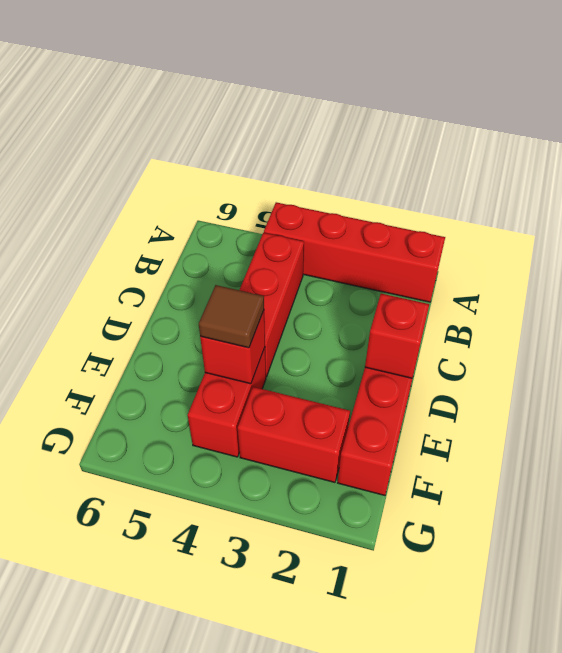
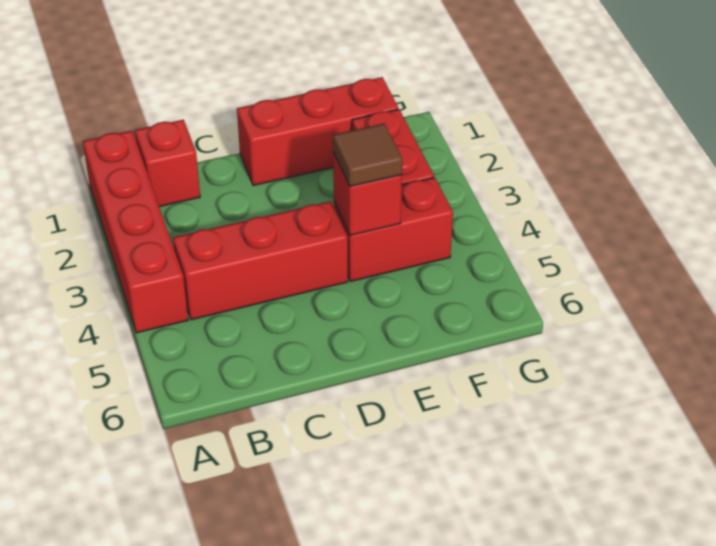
red brick D1 level 2 -> red brick B1 level 1

